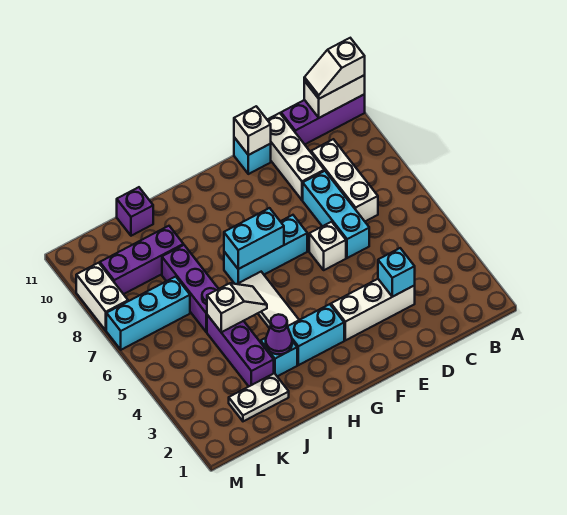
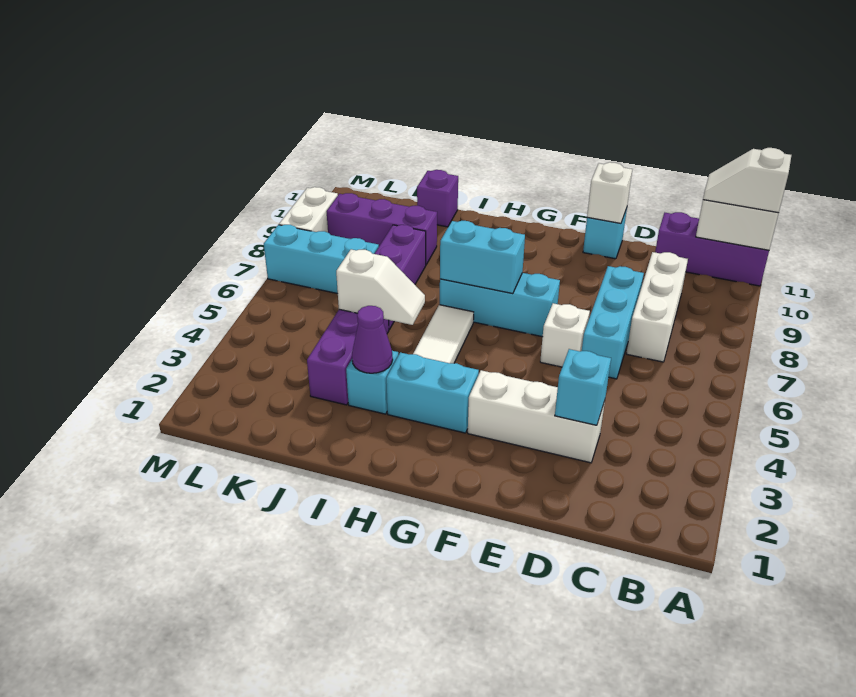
white brick D9:D11 level 1 -> none
white plate J2:K2 level 1 -> none

